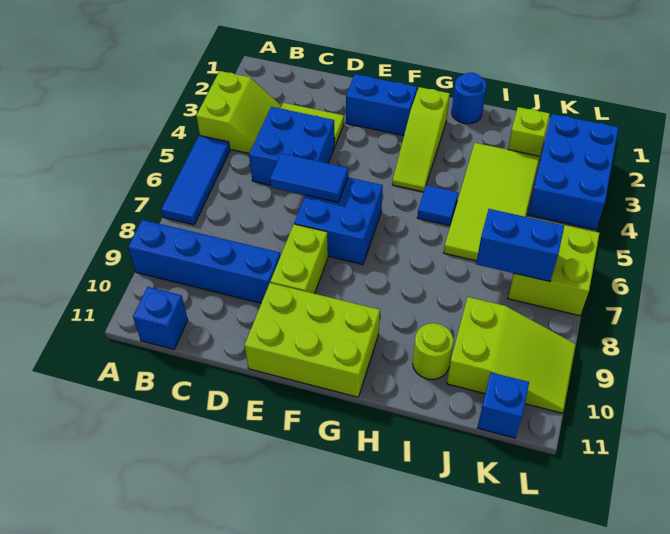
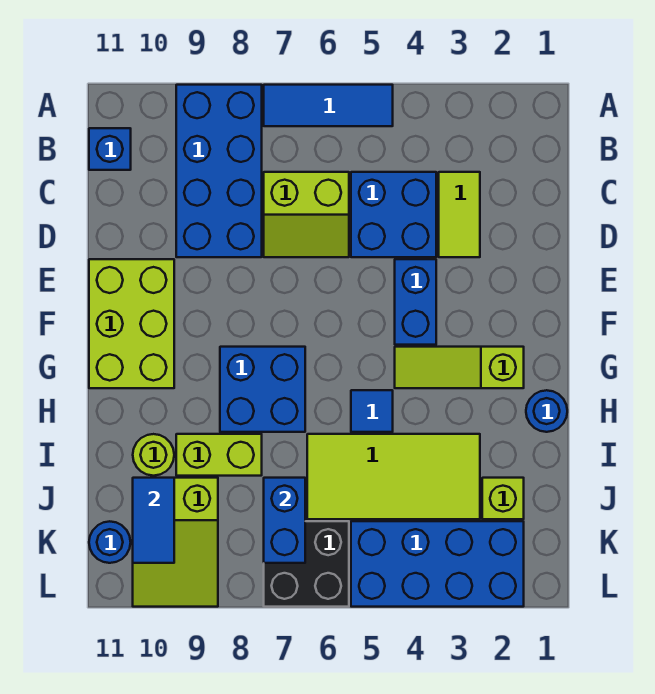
lime slope A3:B4 level 1 top A -> lime slope C6:D7 level 1 top C
blue brick A9:D9 level 1 -> blue brick A8:D9 level 1
blue tile D6:E6 level 2 -> blue tile J10:K10 level 2
blue brick E2:F2 level 1 -> blue brick E4:F4 level 1
blue brick E6:F7 level 1 -> blue brick G7:H8 level 1
lime brick E8:E9 level 1 -> lime brick I8:I9 level 1
blue brick K2:L4 level 1 -> blue brick K2:L5 level 1
lime brick K6:L7 level 1 -> black brick K6:L7 level 1
blue brick K11 level 1 -> blue round brick K11 level 1

